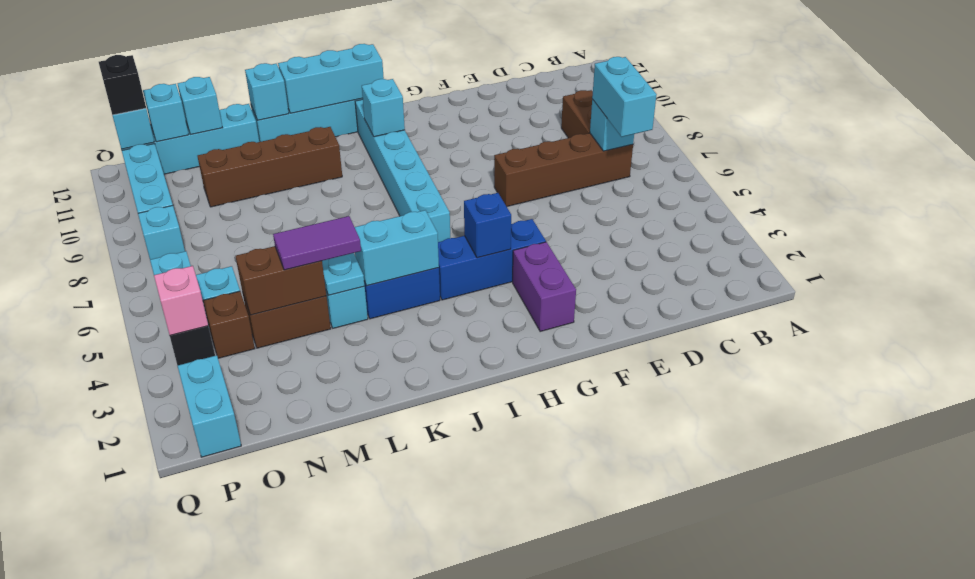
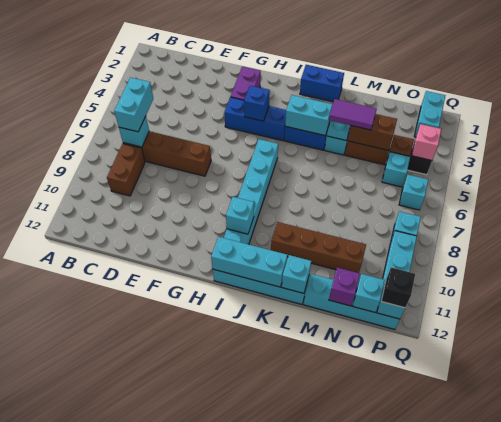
none -> blue brick J1:K1 level 1
cyan brick N12 level 2 -> purple brick N12 level 2

